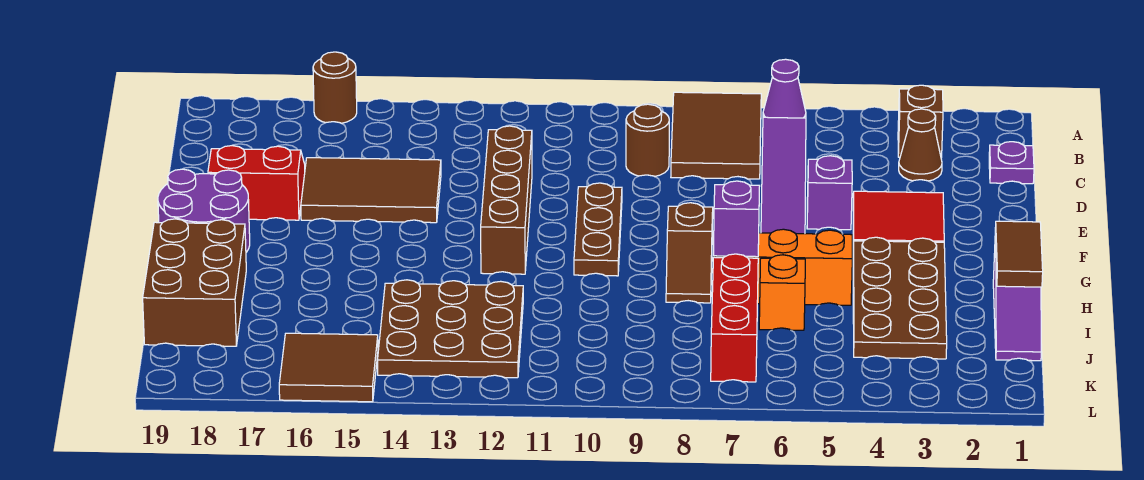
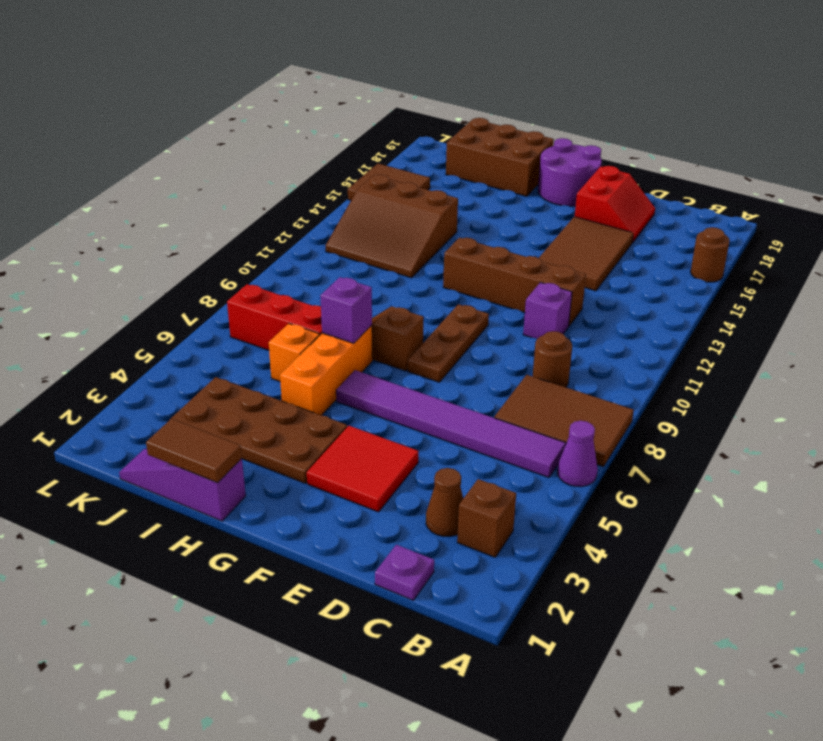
purple brick E5 level 1 -> purple brick D11 level 1
brown plate E10:G10 level 1 -> brown plate F8:F10 level 1
brown plate I12:K14 level 1 -> brown slope I12:K14 level 1 top 14

